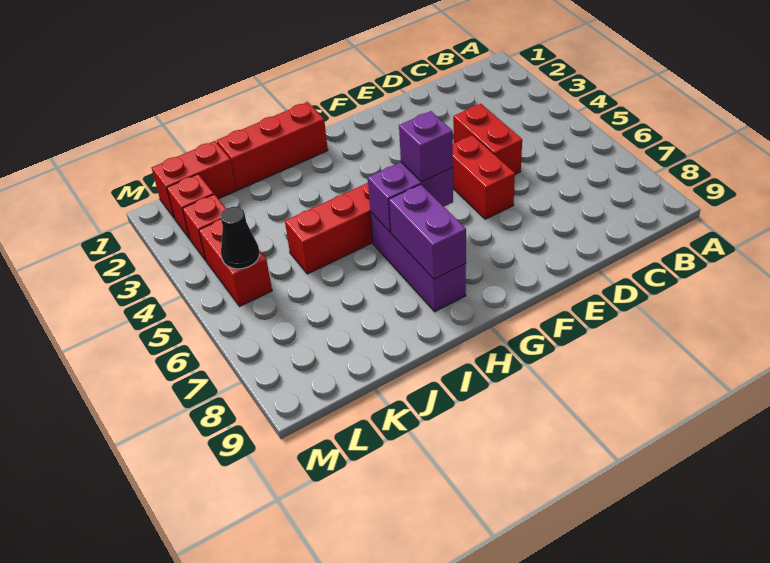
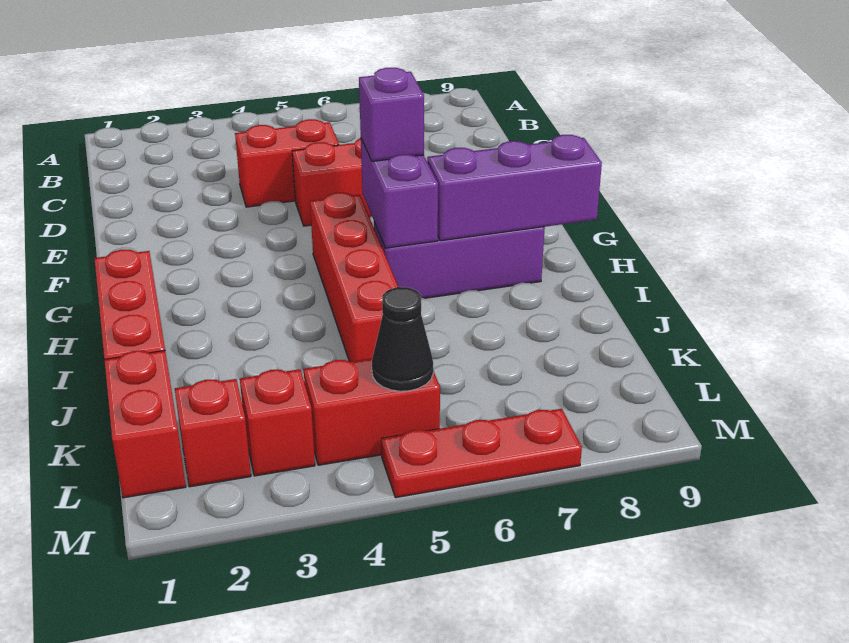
purple brick H7:H8 level 2 -> purple brick H7:H9 level 2
none -> red plate M5:M7 level 1

